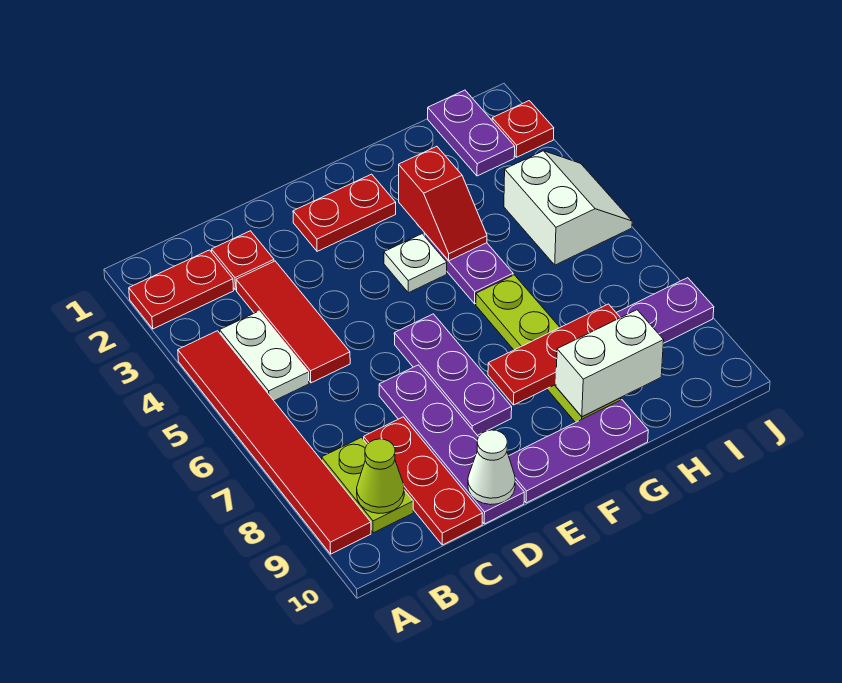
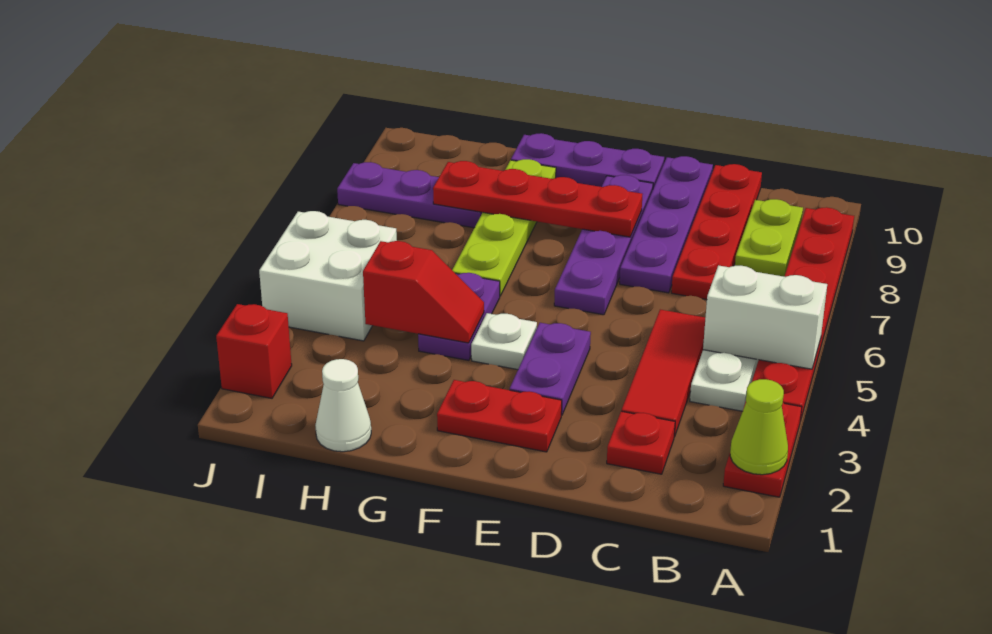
red plate A2:B2 level 1 -> red plate A2:A3 level 1
red tile A4:A9 level 1 -> red plate A4:A9 level 1
lime cone B9 level 2 -> lime cone A2 level 2
red plate C8:C10 level 1 -> red plate C7:C10 level 1
white cone D10 level 2 -> white cone H1 level 1
purple plate E6:E8 level 1 -> purple plate E6:E9 level 1
red plate F8:H8 level 2 -> red plate E8:H8 level 2
red slope G3:G4 level 2 top 3 -> red slope G4:H4 level 2 top H
white brick G9:H9 level 2 -> white brick A5:B5 level 2
purple plate I1:I2 level 1 -> purple plate E3:E4 level 1
white slope I4:J5 level 1 top I -> white brick I4:J5 level 1
red plate J2 level 1 -> red brick J2 level 1

